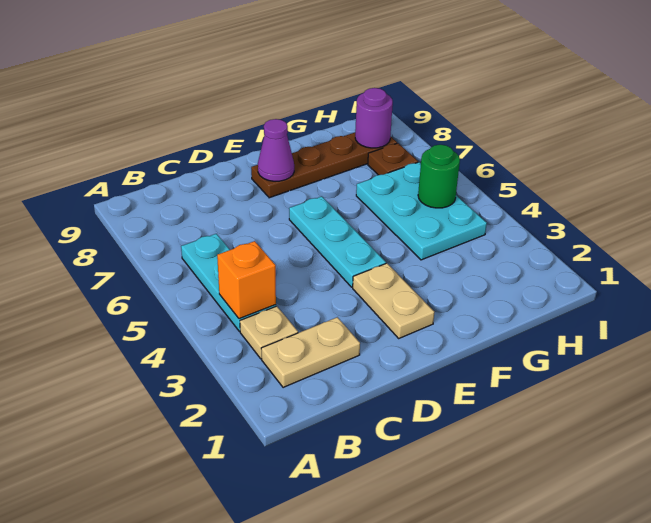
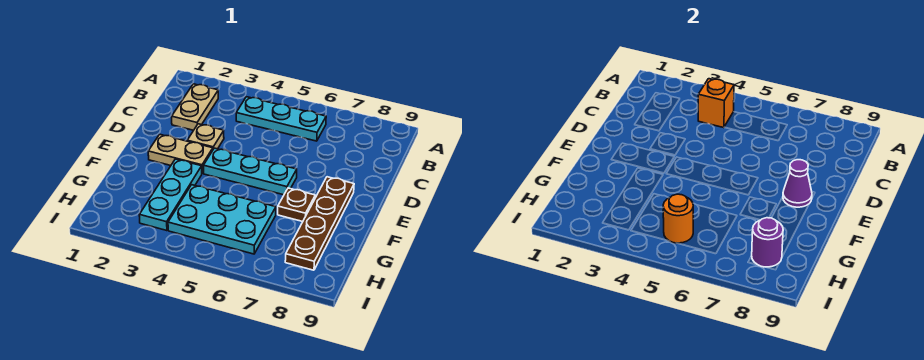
tan plate B3 level 1 -> tan plate D3 level 1
none -> cyan plate F3:H3 level 1
green round brick H5 level 2 -> orange round brick H5 level 2
brown plate H7 level 1 -> brown plate F7 level 1

